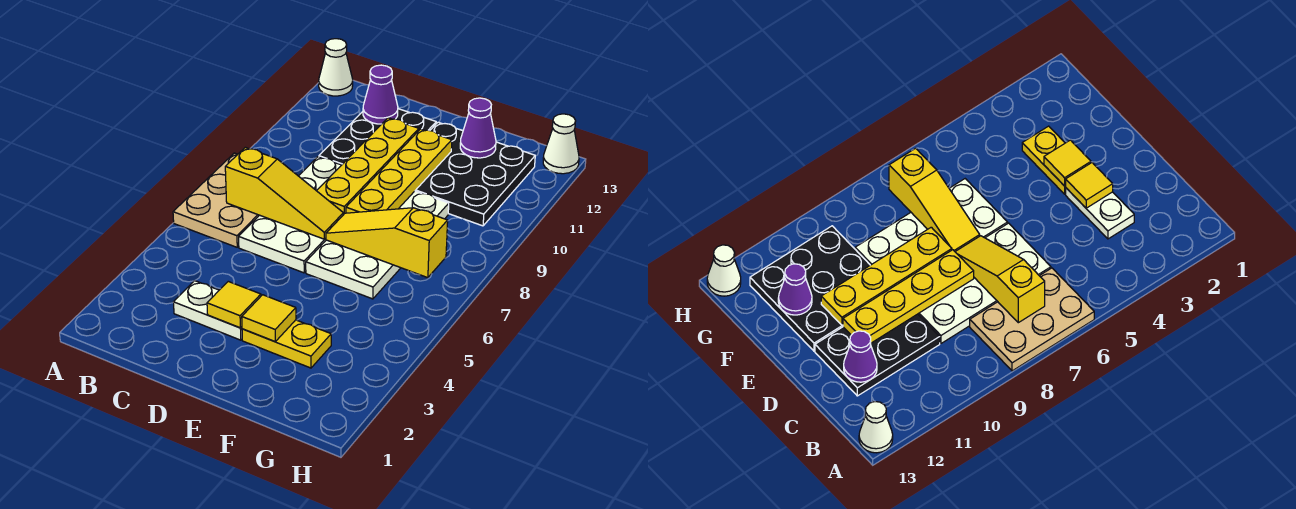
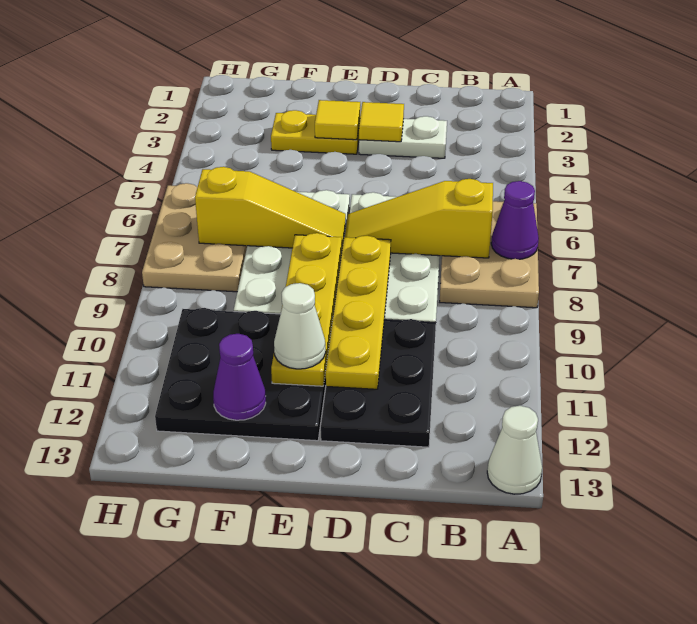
purple cone C12 level 2 -> purple cone A7 level 2
none -> tan plate G6:H8 level 1
white cone H13 level 1 -> white cone E11 level 3

